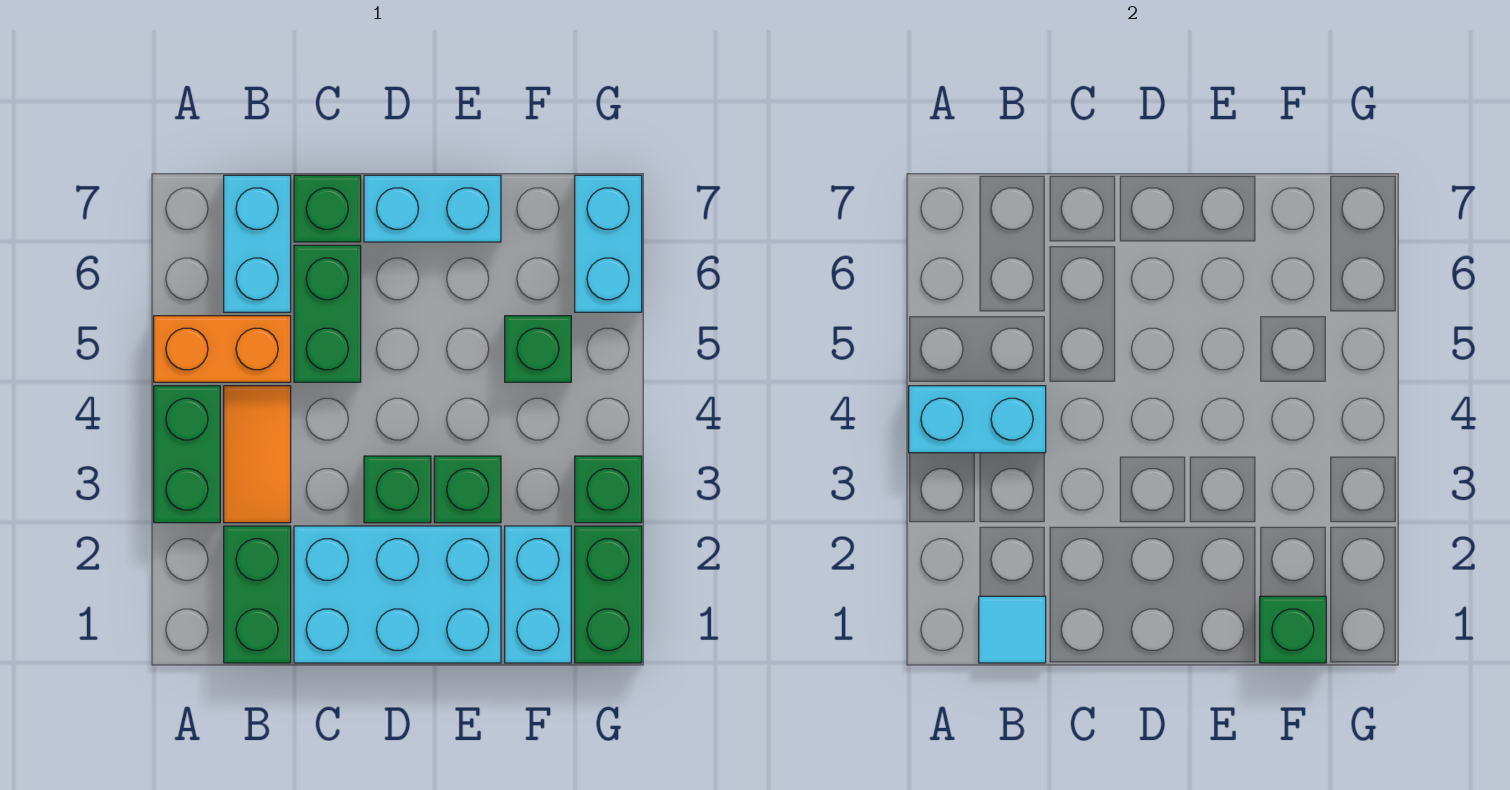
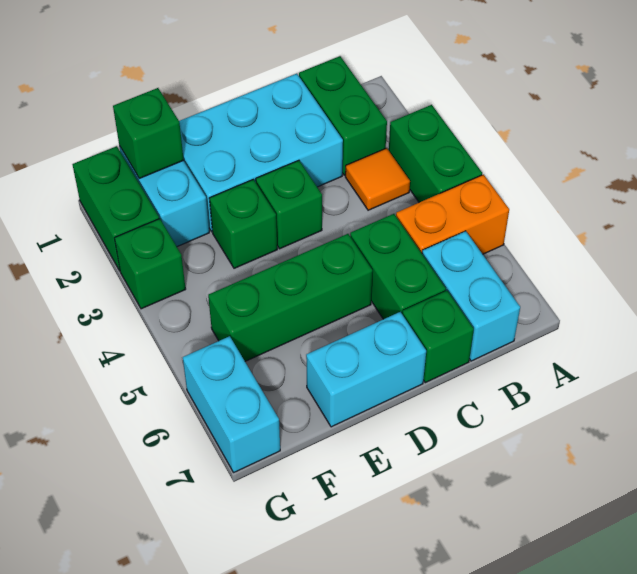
cyan brick A4:B4 level 2 -> none
cyan tile B1 level 2 -> none
orange tile B3:B4 level 1 -> orange tile B3 level 1
green brick F5 level 1 -> green brick D5:F5 level 1

